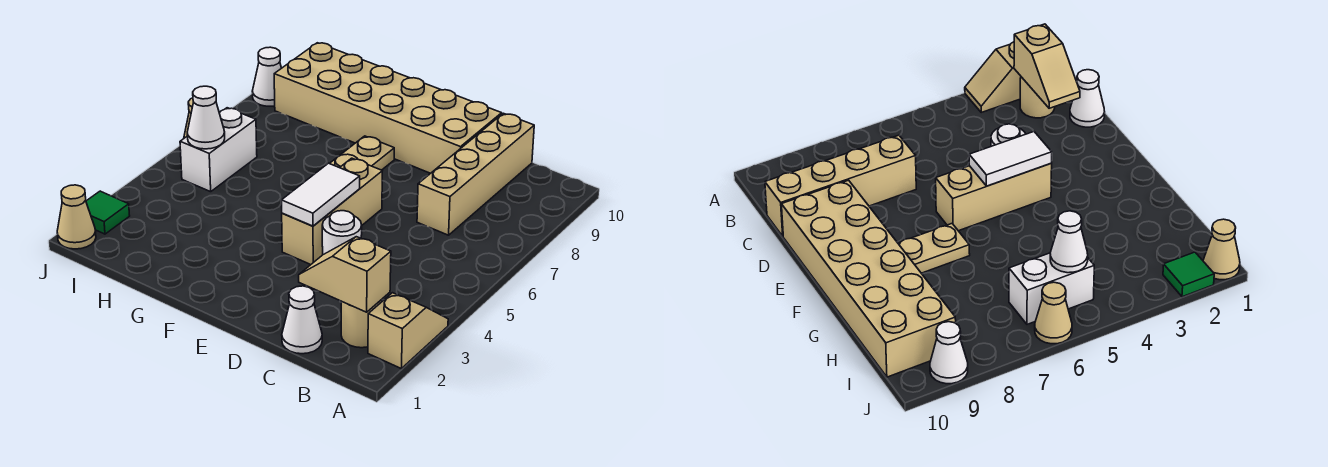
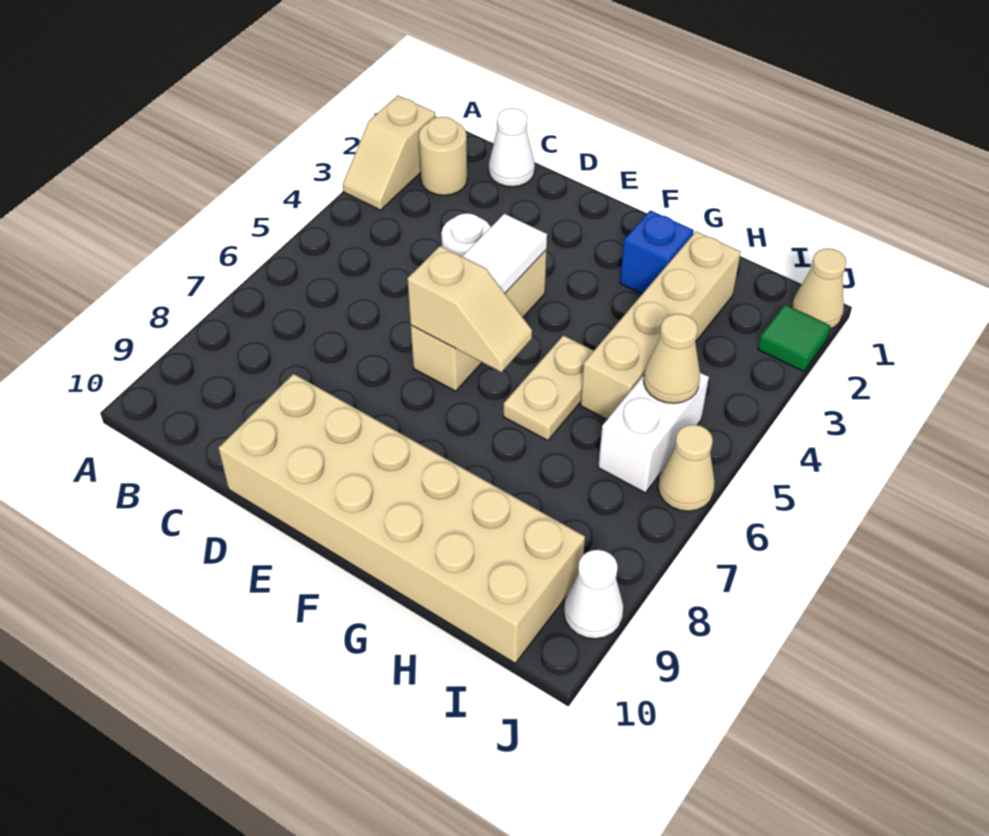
tan slope B2:C2 level 2 top B -> tan slope E6:F6 level 2 top E
tan brick C7:C10 level 1 -> tan brick H2:H5 level 1
tan plate F7:F8 level 1 -> tan plate G5:G6 level 1
none -> blue brick G2 level 1
white cone I5 level 2 -> tan cone I5 level 2

